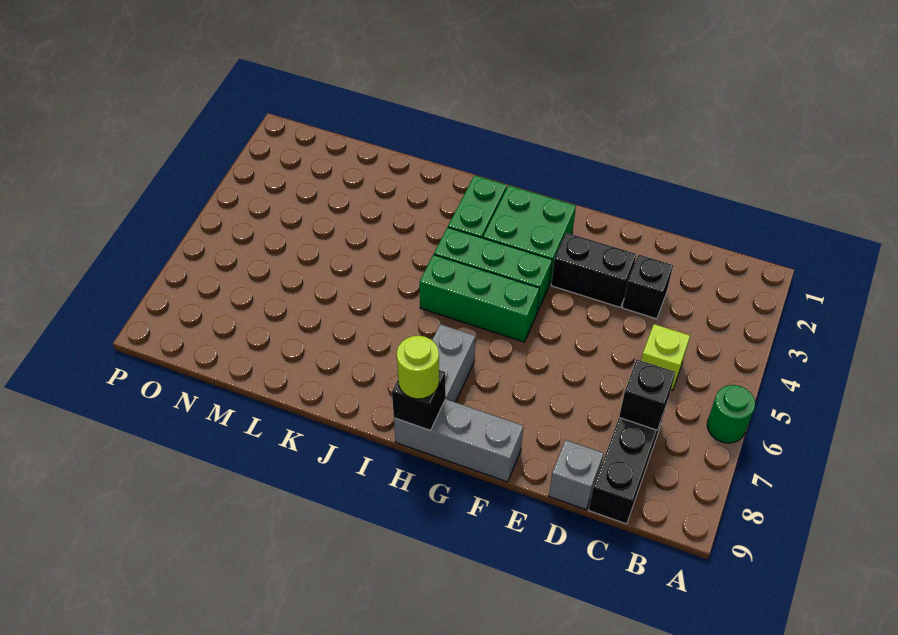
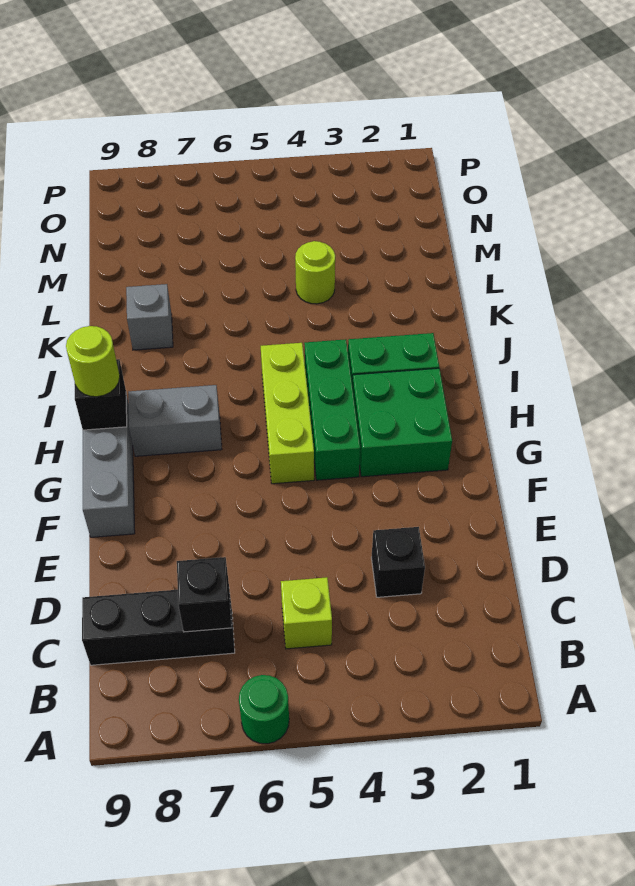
grey brick D9 level 1 -> grey brick K8 level 1
black brick E3:F3 level 1 -> none
green brick G5:I5 level 1 -> lime brick G5:I5 level 1
none -> lime round brick L4 level 1

